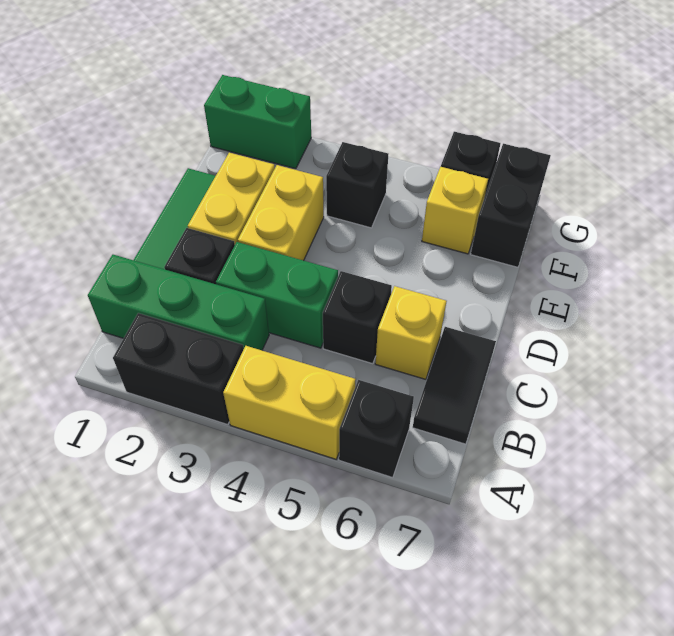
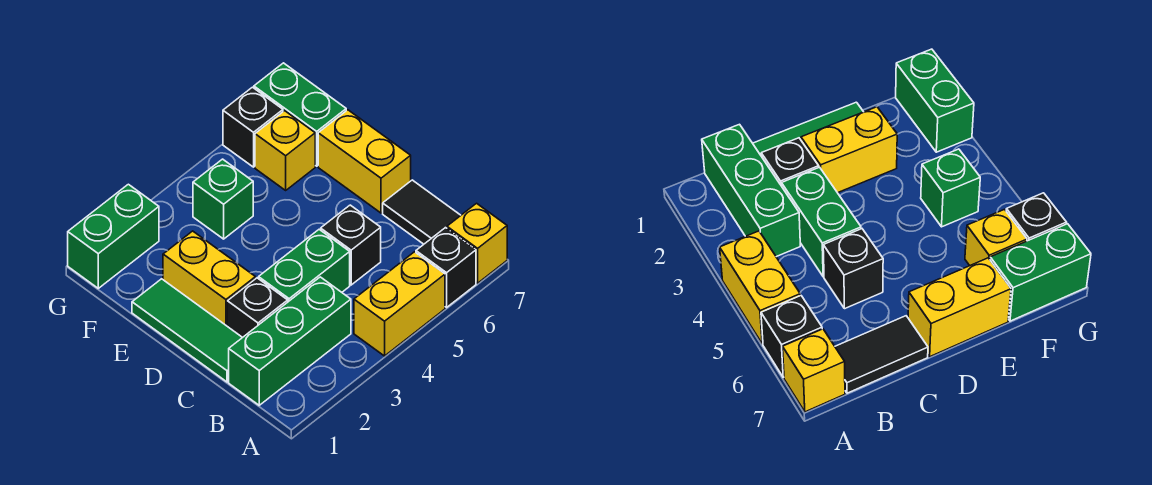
black brick A2:A3 level 1 -> none
yellow brick C6 level 1 -> yellow brick A7 level 1
yellow brick D3:E3 level 1 -> yellow brick D7:E7 level 1
black brick F4 level 1 -> green brick F4 level 1
black brick F7:G7 level 1 -> green brick F7:G7 level 1

